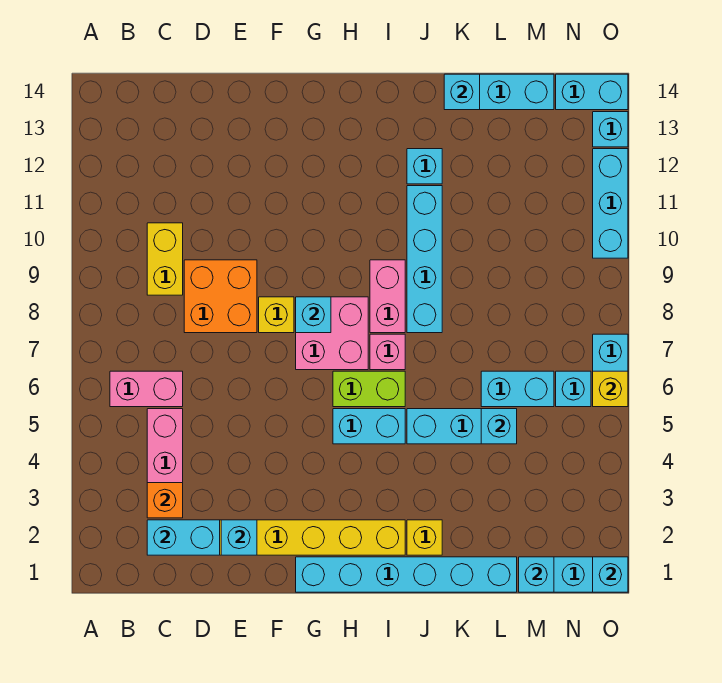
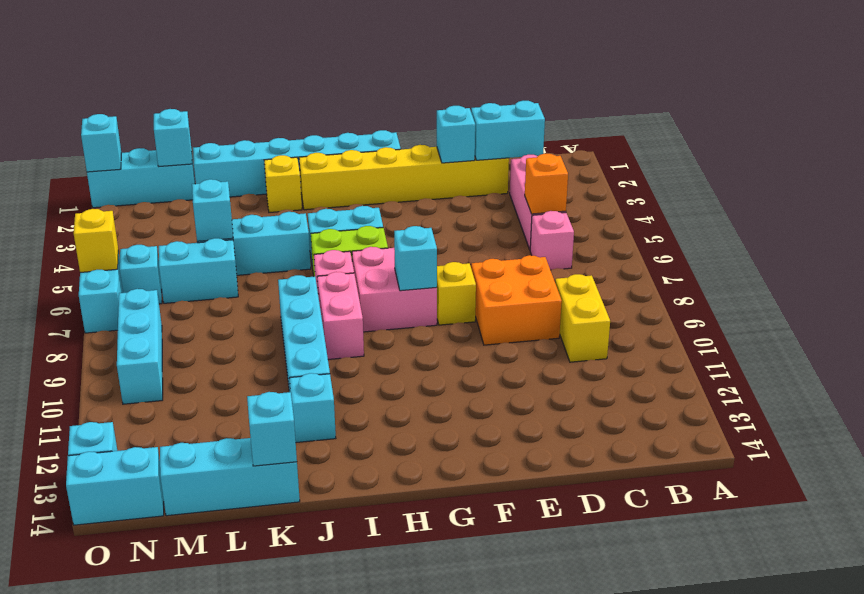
pink brick B6:C6 level 1 -> pink brick C6 level 1
orange brick C3 level 2 -> orange brick C5 level 2
cyan brick O10:O12 level 1 -> cyan brick N8:N10 level 1

